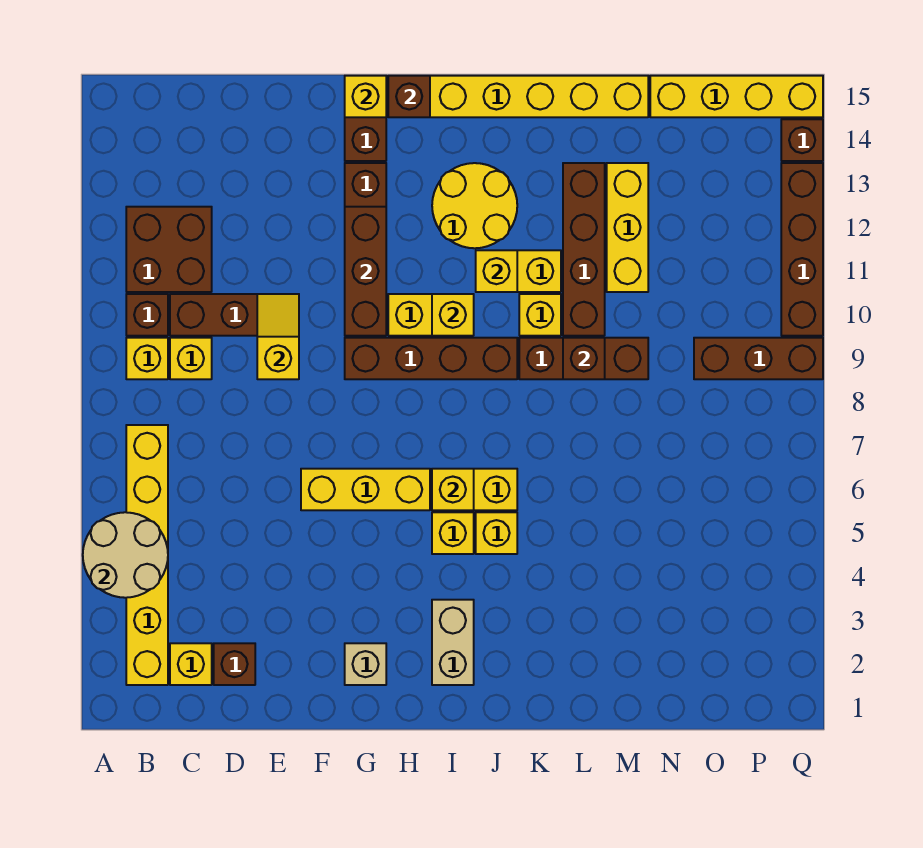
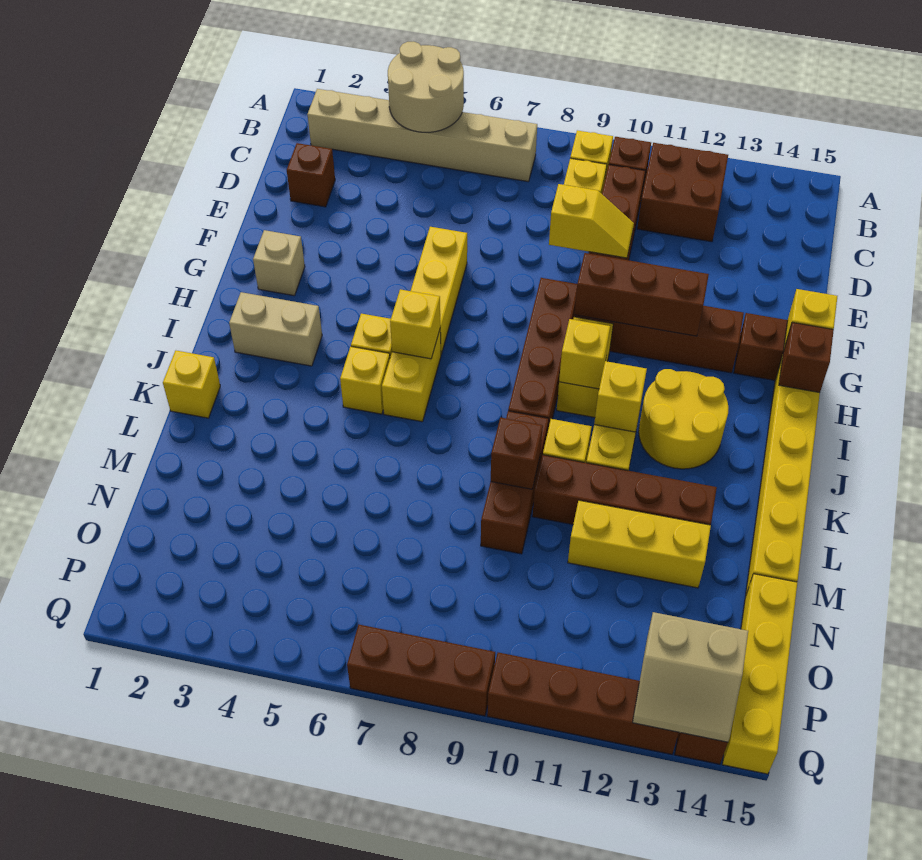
yellow brick B2:B7 level 1 -> tan brick B2:B7 level 1
yellow brick C2 level 1 -> yellow brick K1 level 1
brown brick O9:Q9 level 1 -> brown brick Q7:Q9 level 1
none -> tan slope P13:Q14 level 2 top P

